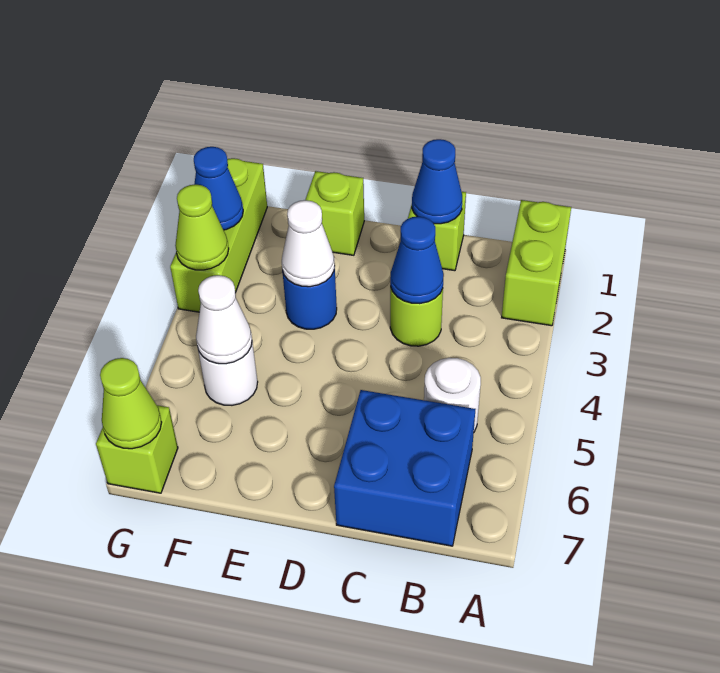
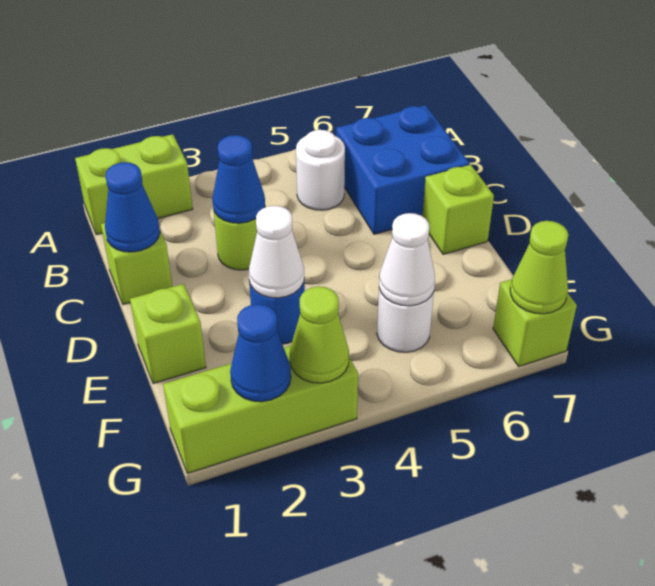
none -> lime brick D7 level 1

